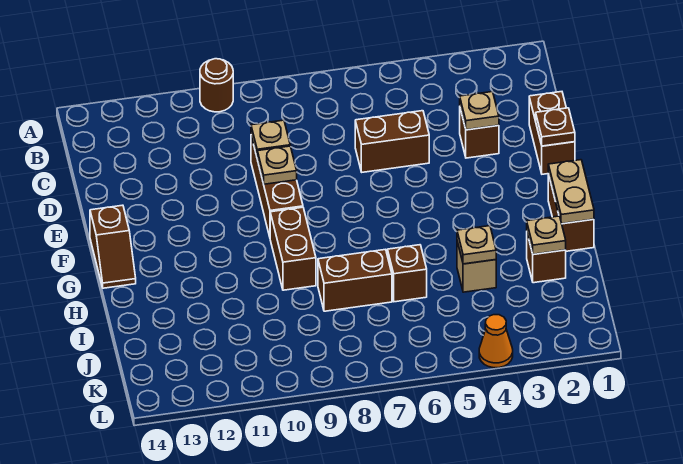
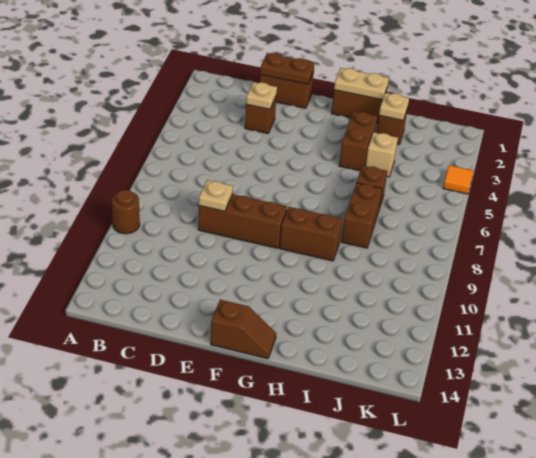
brown brick D5:D6 level 1 -> brown brick H3:H4 level 1
brown plate E1 level 2 -> brown plate D1:E1 level 2
tan plate E9 level 2 -> none
tan plate I4 level 2 -> none
orange cone L4 level 1 -> orange tile L4 level 1

